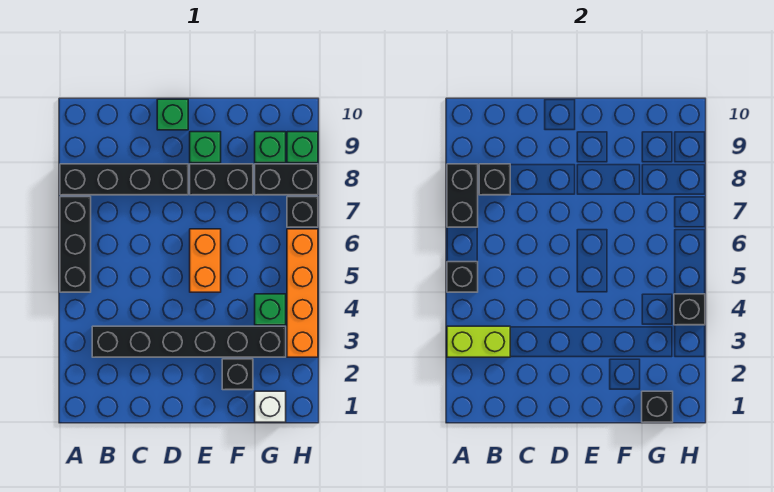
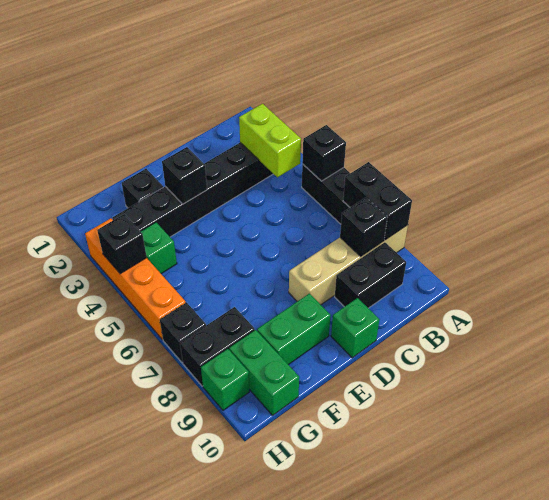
lime brick A3:B3 level 2 -> lime brick B3:B4 level 2
black brick A8:D8 level 1 -> tan brick A8:D8 level 1
orange brick E5:E6 level 1 -> none
black brick E8:F8 level 1 -> black brick B9:C9 level 1
green brick E9 level 1 -> green brick E9:F9 level 1
white brick G1 level 1 -> none
black brick G1 level 2 -> black brick E3 level 2
green brick G9 level 1 -> green brick G9:G10 level 1

